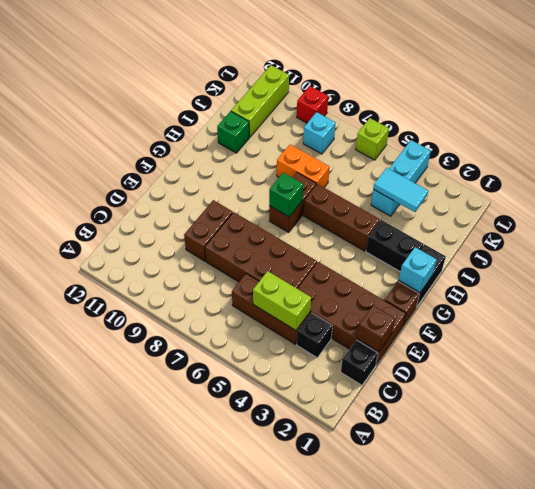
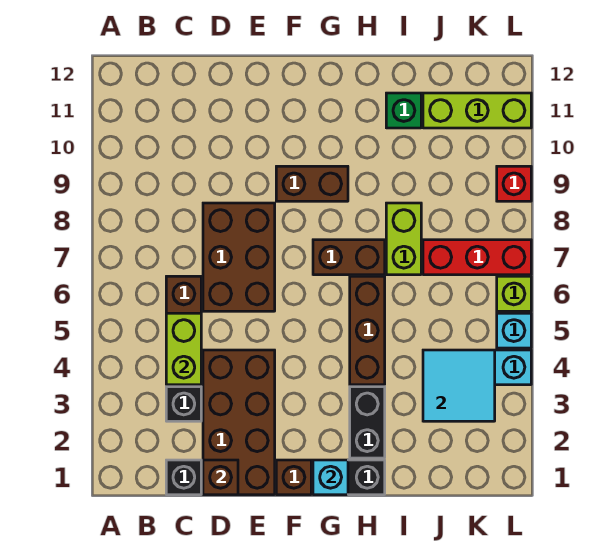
brown brick D5:E8 level 1 -> brown brick D6:E8 level 1
brown brick D9:E9 level 1 -> brown brick F9:G9 level 1
green brick G7 level 2 -> none
orange brick I7:I8 level 1 -> lime brick I7:I8 level 1
cyan tile J3:J4 level 2 -> cyan tile J3:K4 level 2
none -> red brick J7:L7 level 1
cyan brick K8 level 1 -> cyan brick L5 level 1

